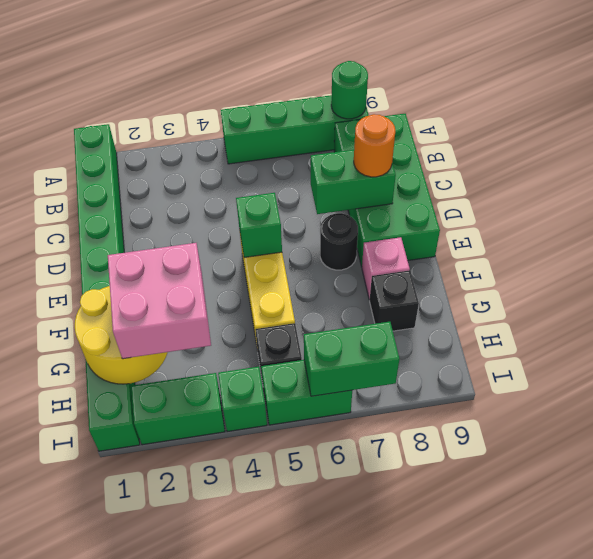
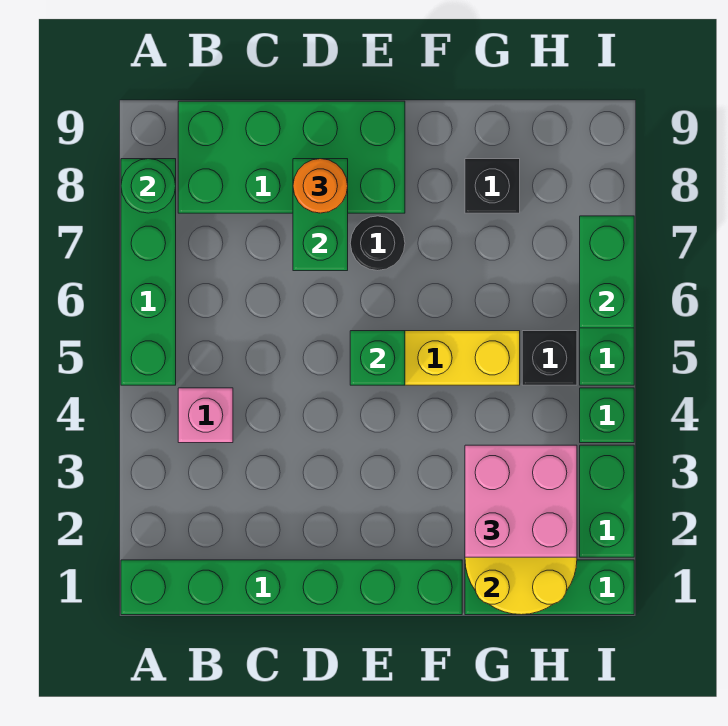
pink brick F8 level 1 -> pink brick B4 level 1

